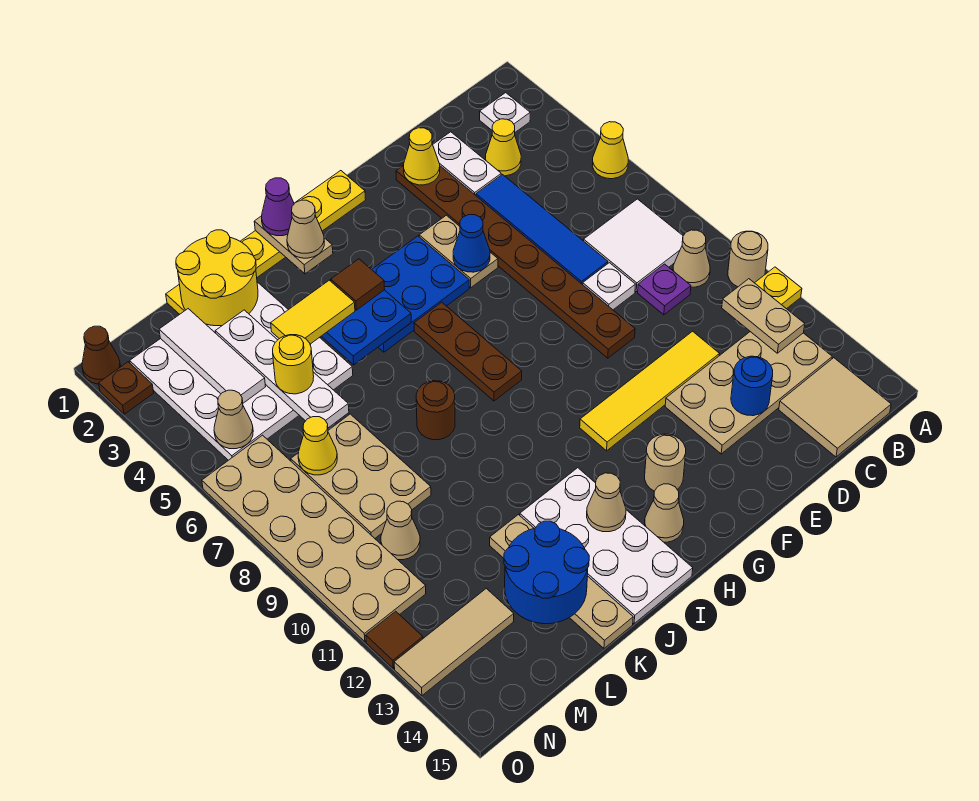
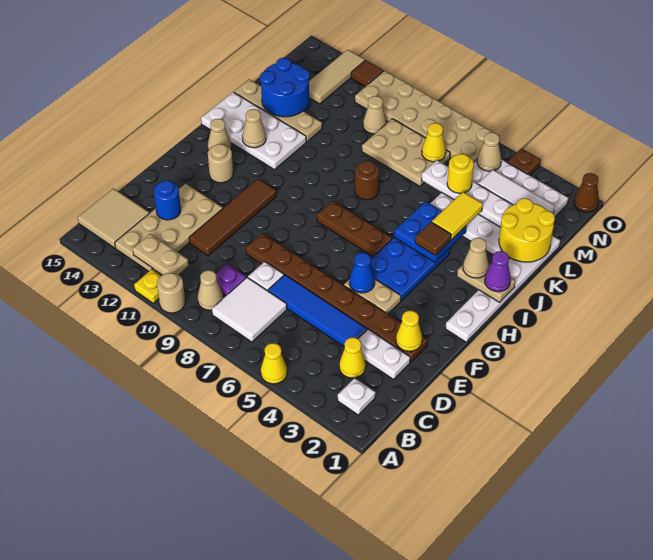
yellow tile D11:G11 level 1 -> brown tile D11:G11 level 1
yellow plate G1:L1 level 1 -> white plate G1:L1 level 1
brown plate O2 level 1 -> brown plate O4 level 1

